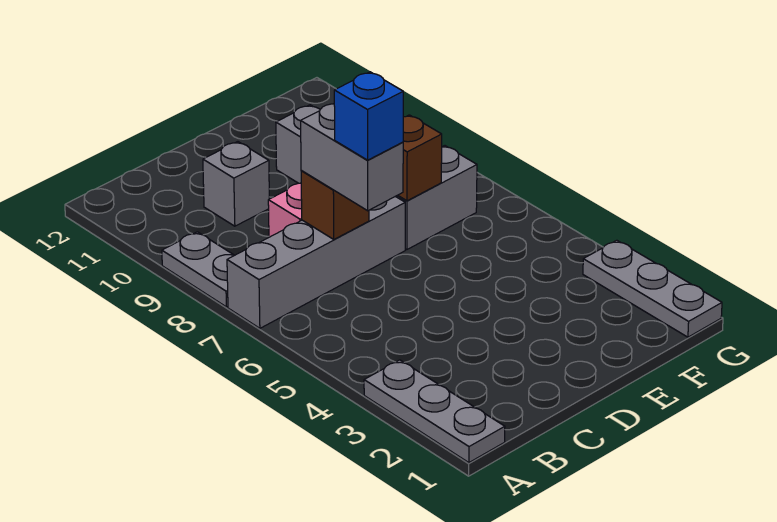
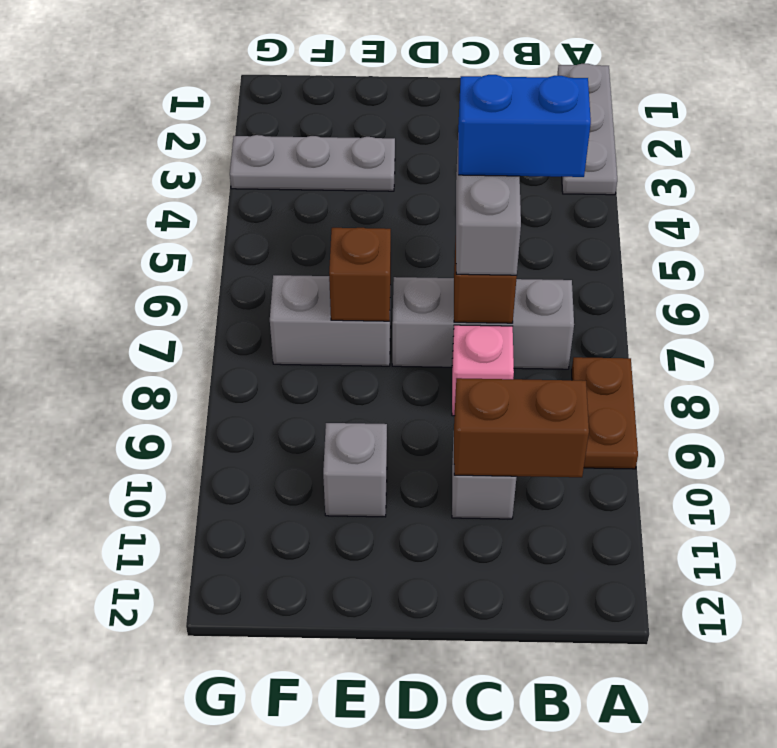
grey brick A7:D7 level 1 -> grey brick B7:D7 level 1
grey plate A8:A9 level 1 -> brown plate A8:A9 level 1
none -> brown brick B10:C10 level 2
blue brick C6 level 4 -> blue brick B6:C6 level 4
grey plate G1:G3 level 1 -> grey plate E3:G3 level 1

